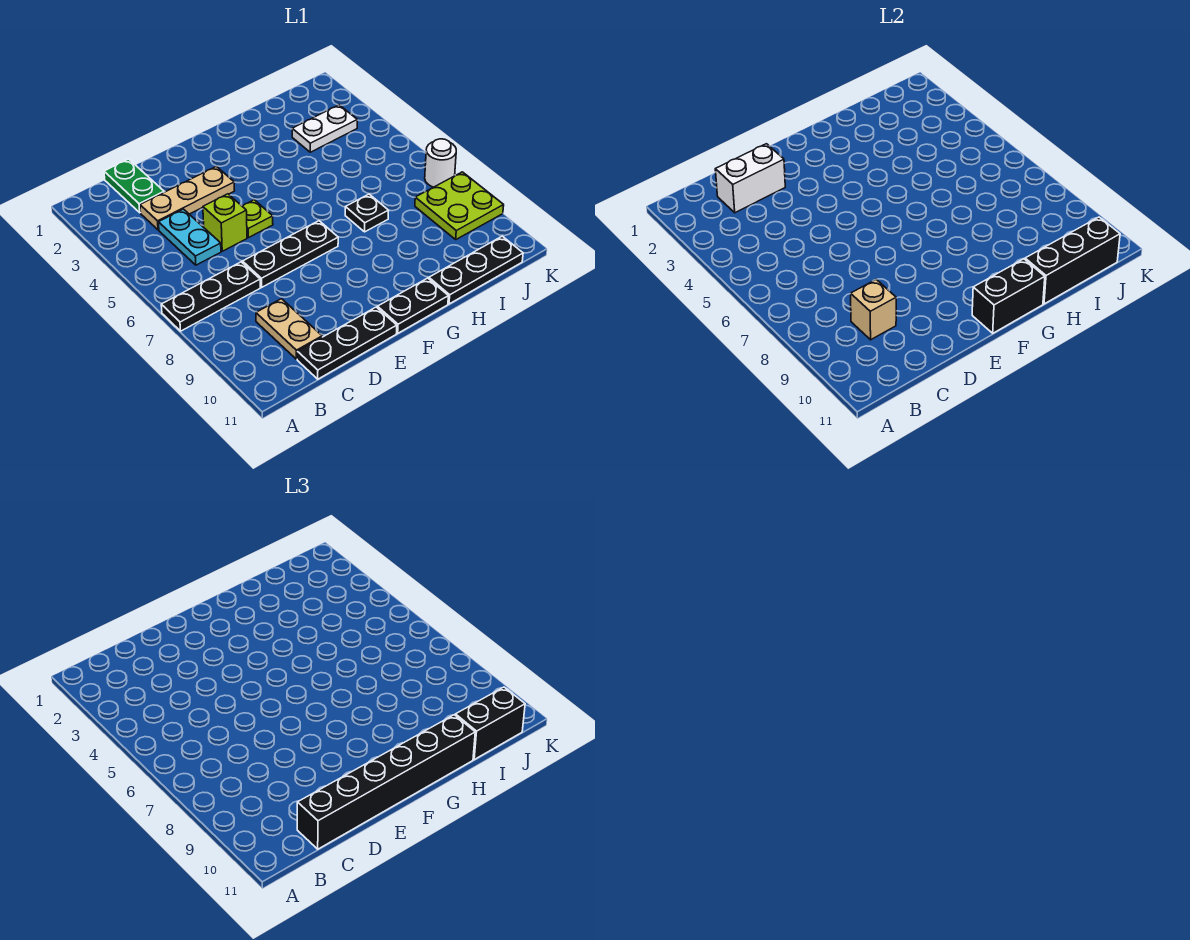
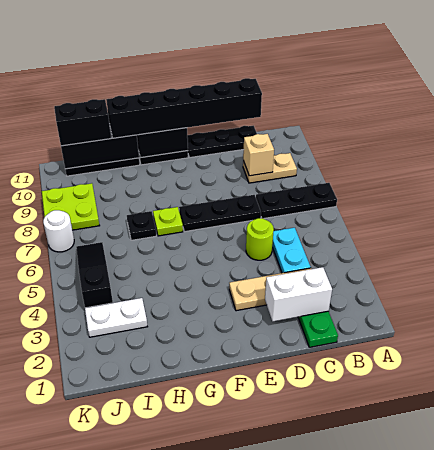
tan plate C9:C10 level 1 -> tan plate B9:C9 level 1
lime brick D5 level 1 -> lime round brick D5 level 1
lime plate E5 level 1 -> lime plate G7 level 1
none -> black slope J4:J6 level 1 top 4

